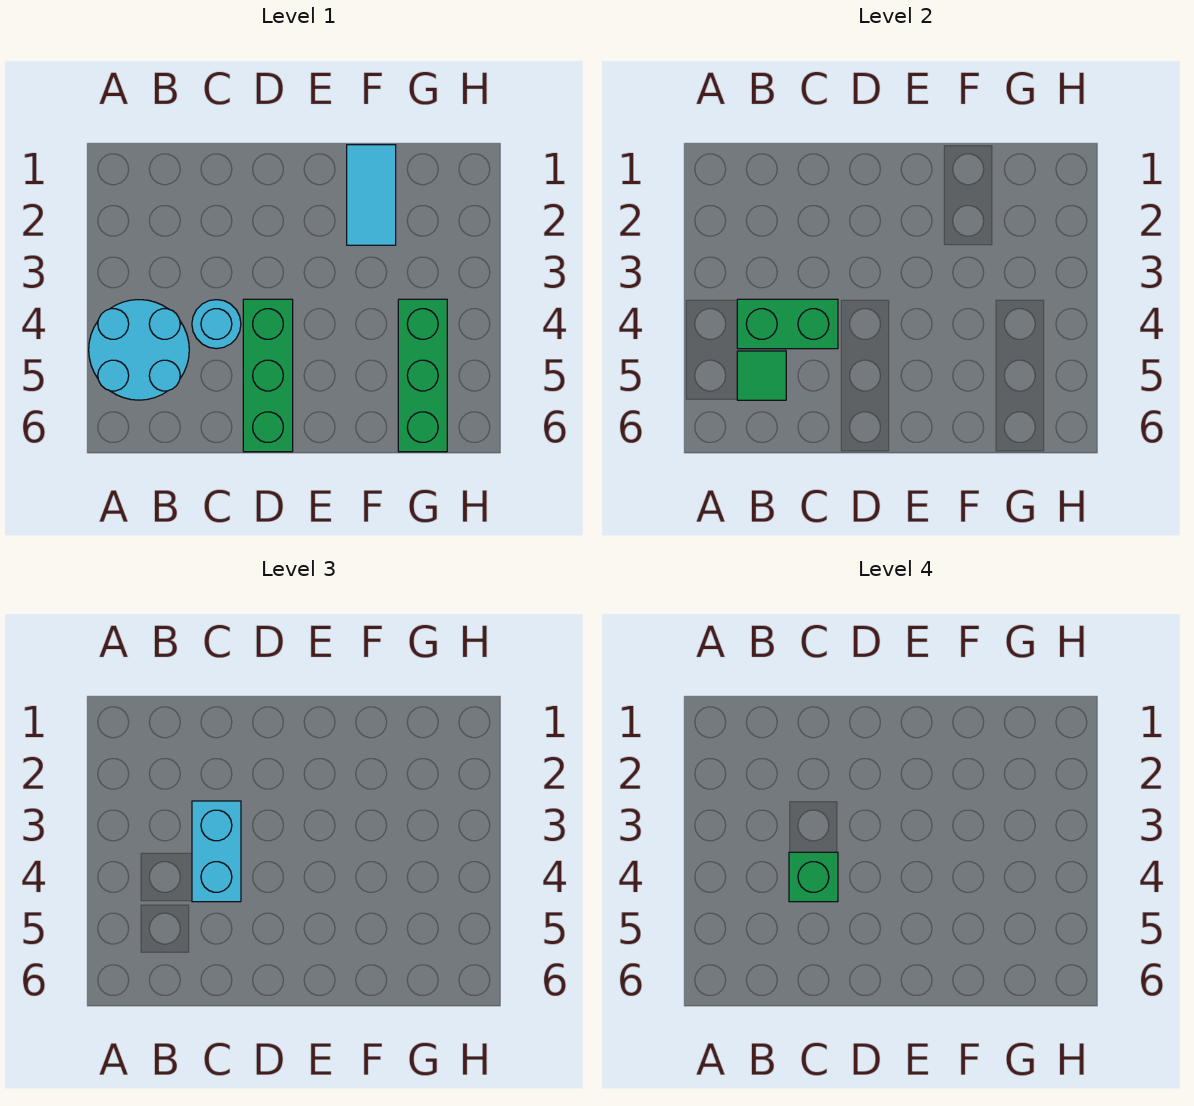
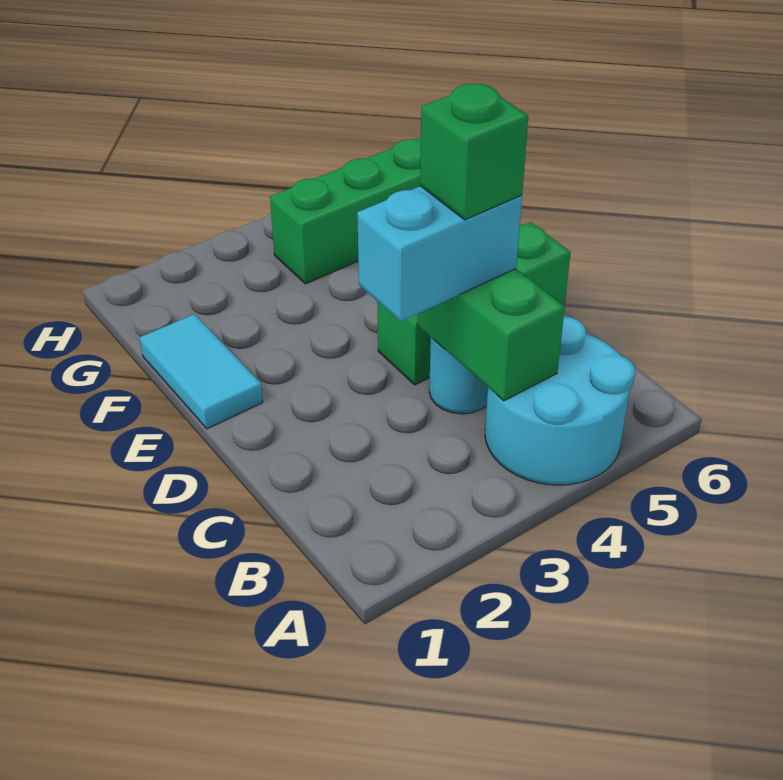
green tile B5 level 2 -> none
cyan tile F1:F2 level 1 -> cyan tile E1:F1 level 1

